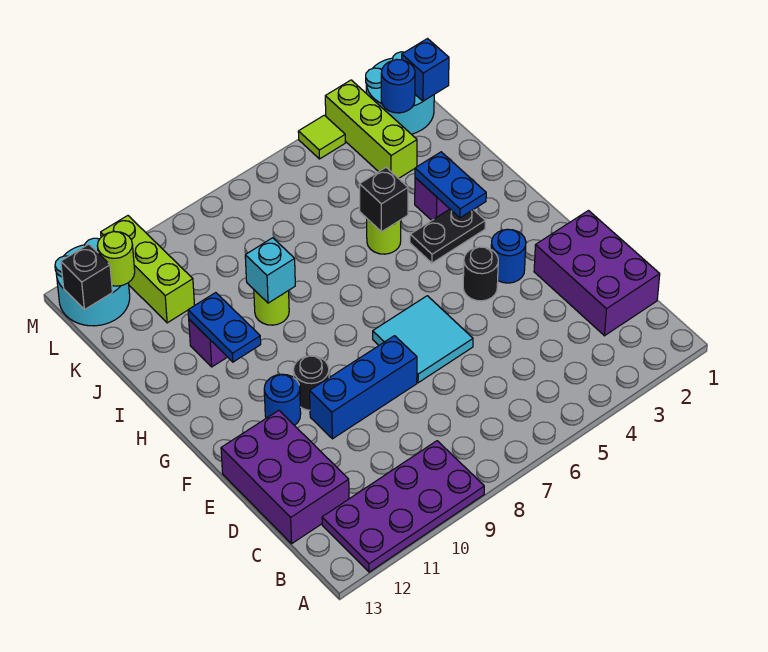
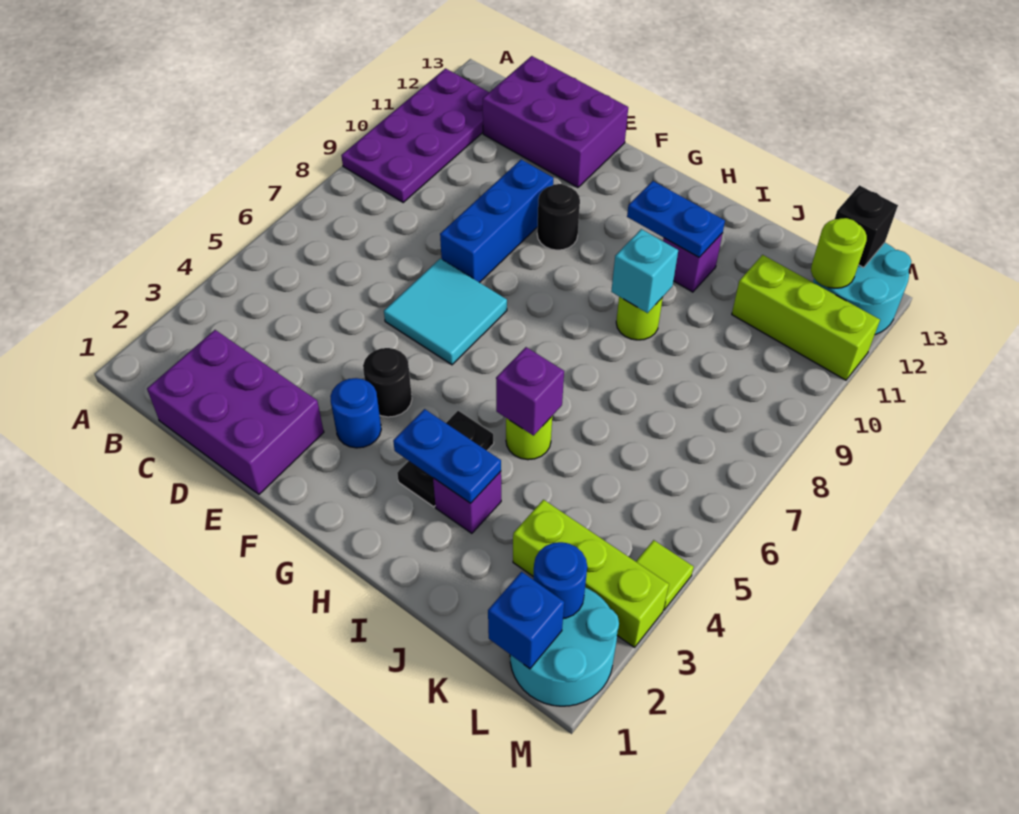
blue round brick F11 level 1 -> none
black brick I5 level 2 -> purple brick I5 level 2

